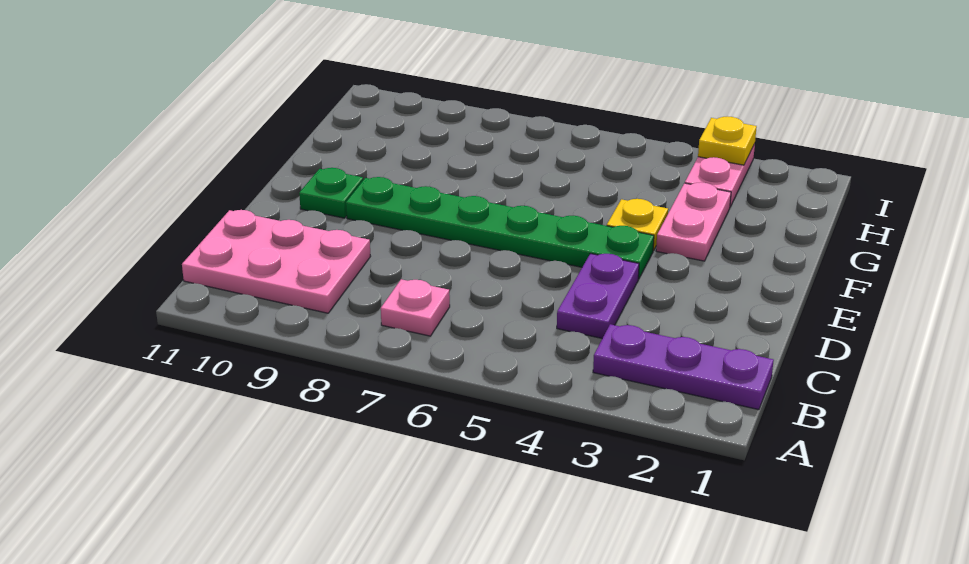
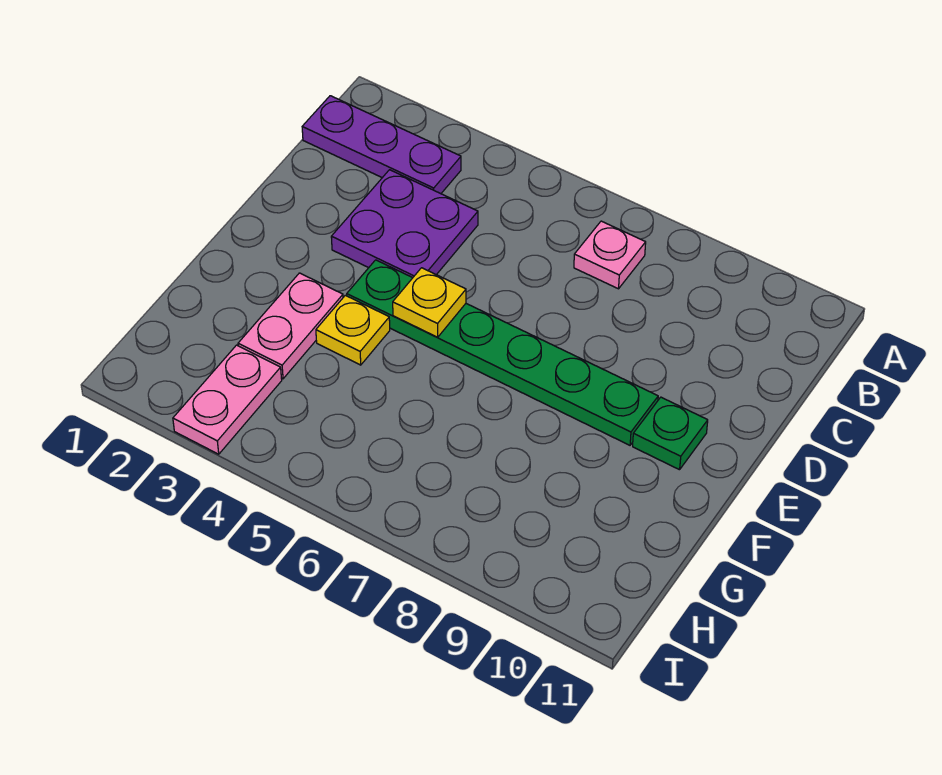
pink plate B9:C11 level 1 -> none
purple plate C4:D4 level 1 -> purple plate C3:D4 level 1
yellow plate I3 level 2 -> yellow plate E5 level 2

